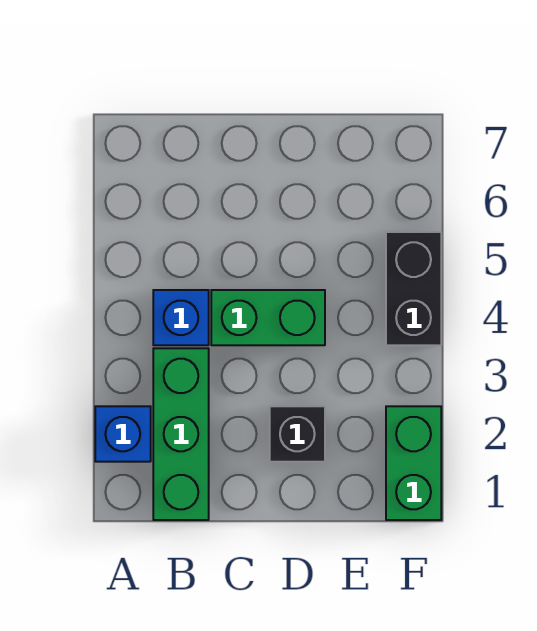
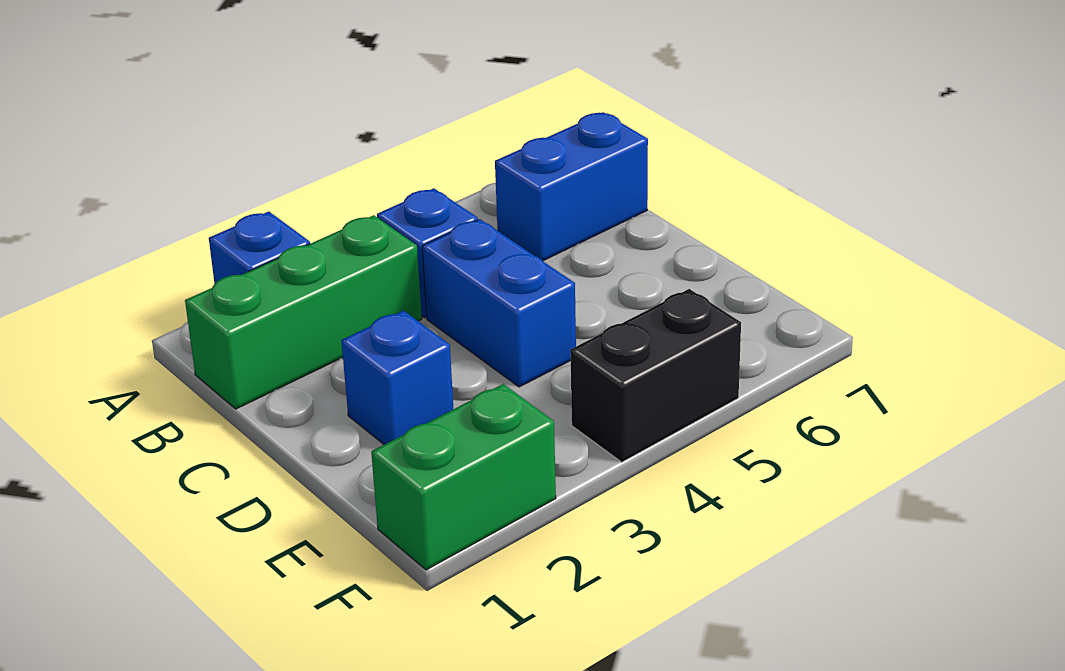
none -> blue brick B6:B7 level 1
green brick C4:D4 level 1 -> blue brick C4:D4 level 1
black brick D2 level 1 -> blue brick D2 level 1

